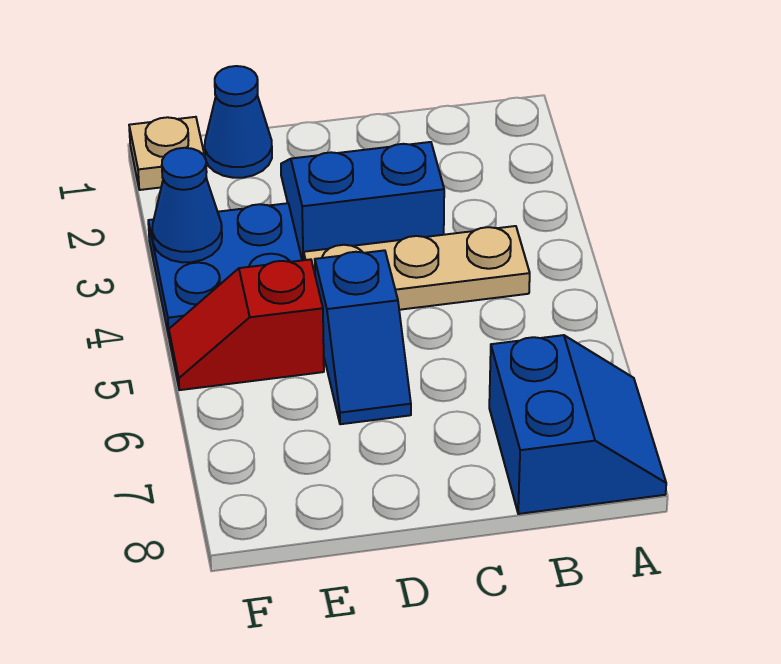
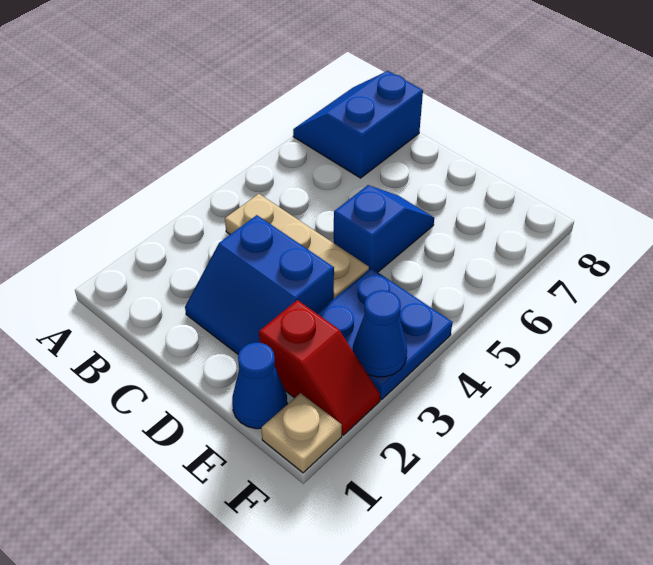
red slope E5:F5 level 1 top E -> red slope E2:F2 level 1 top E

